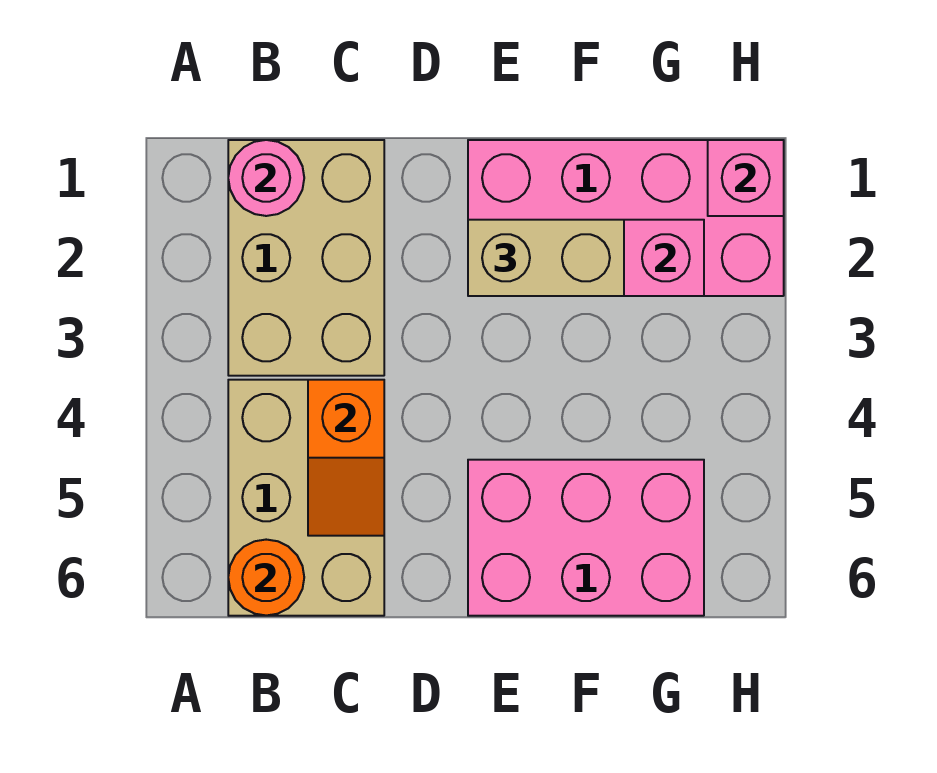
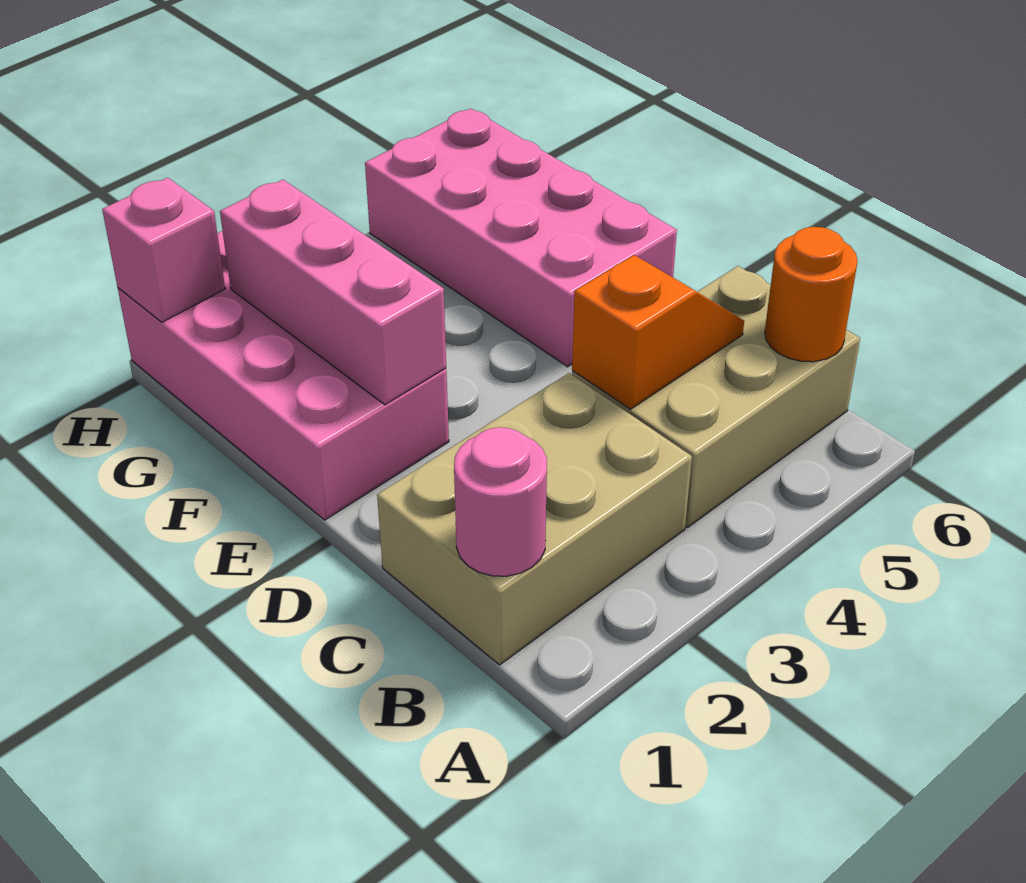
tan brick E2:F2 level 3 -> none
pink brick E5:G6 level 1 -> pink brick E5:H6 level 1

